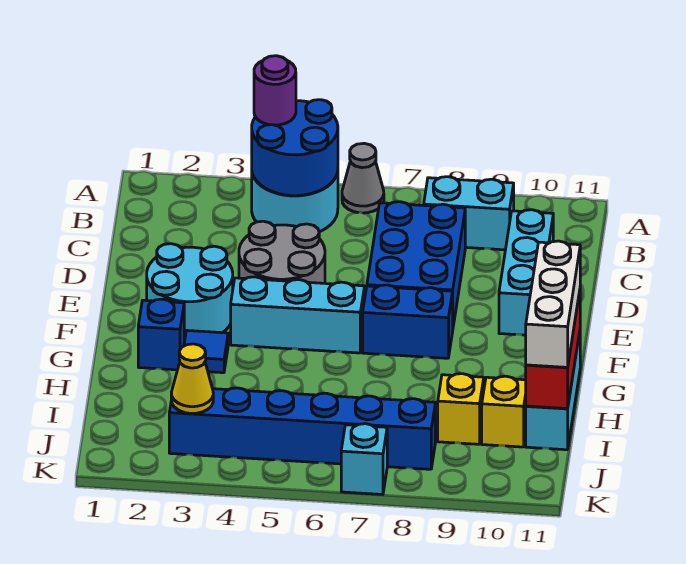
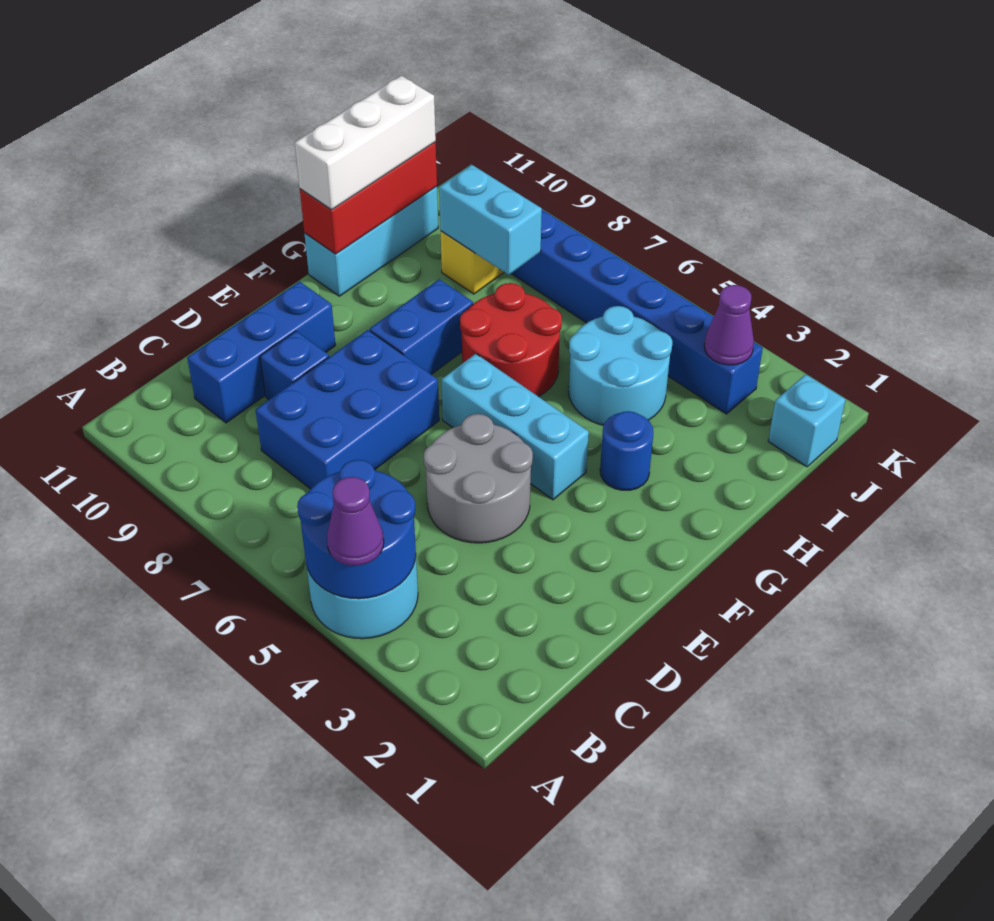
purple round brick A4 level 3 -> purple cone A4 level 3
grey cone A6 level 1 -> none
cyan brick B8:B9 level 1 -> cyan brick I8:I9 level 2
cyan brick C10:E10 level 1 -> blue brick C10:E10 level 1
cyan round brick E2:F3 level 1 -> cyan round brick H4:I5 level 1
blue brick F7:F8 level 1 -> blue brick F8:G8 level 1
blue brick G2 level 1 -> blue brick D9 level 1
blue tile G3 level 1 -> blue round brick G3 level 1
none -> red round brick G6:H7 level 1
yellow brick I10 level 1 -> none
yellow cone J3 level 2 -> purple cone J3 level 2
cyan brick K7 level 1 -> cyan brick J1 level 1

